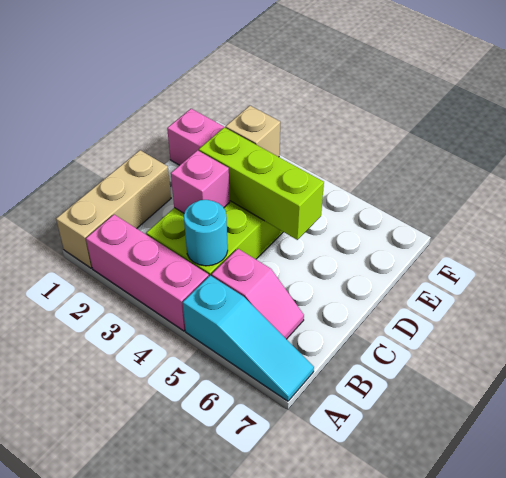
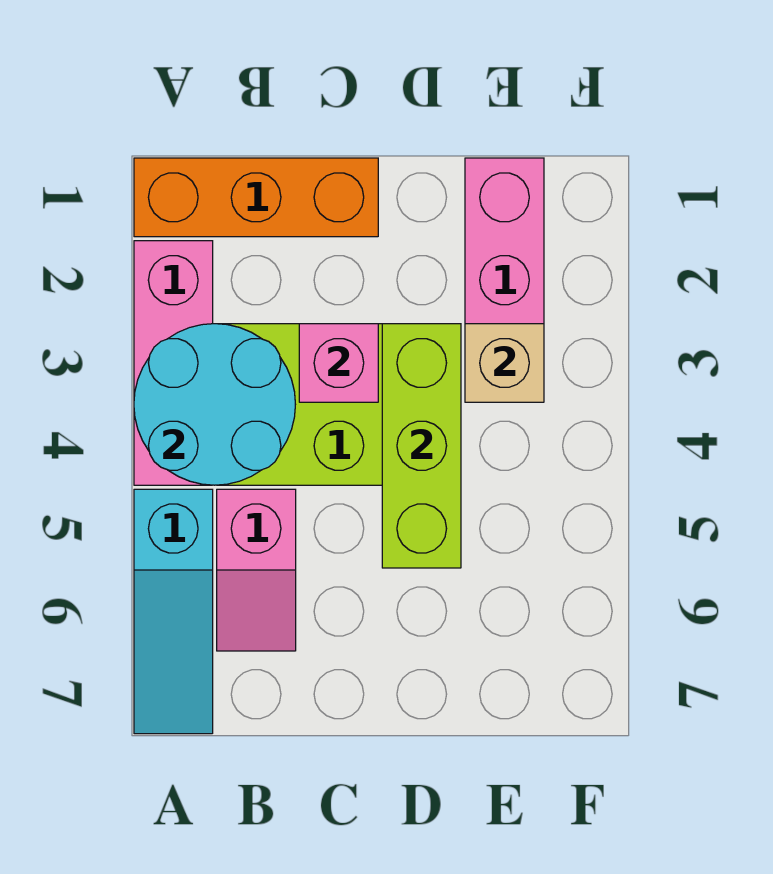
tan brick A1:C1 level 1 -> orange brick A1:C1 level 1
cyan round brick B4 level 2 -> cyan round brick A3:B4 level 2

